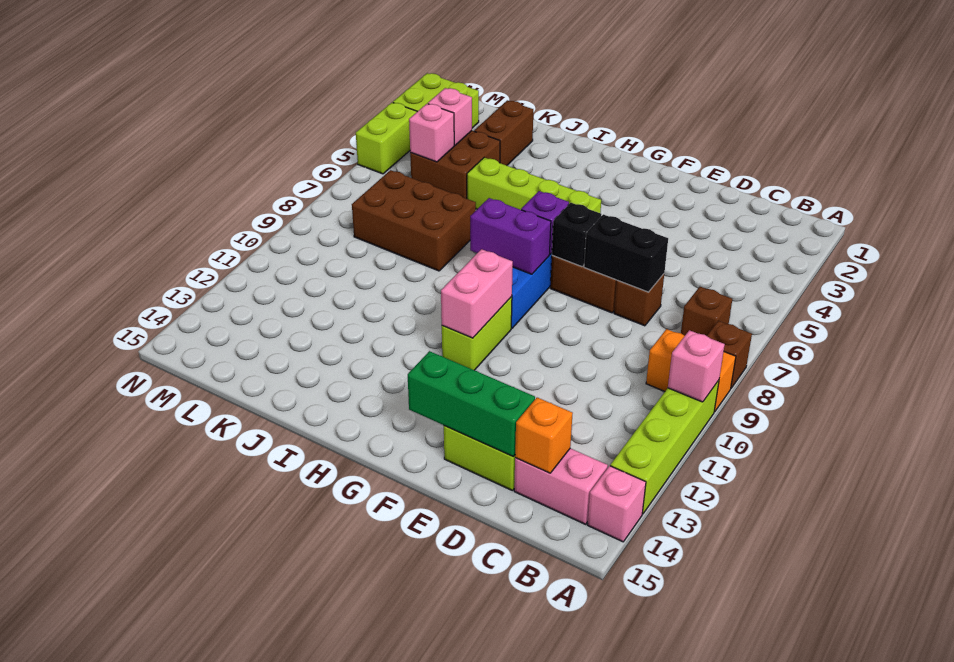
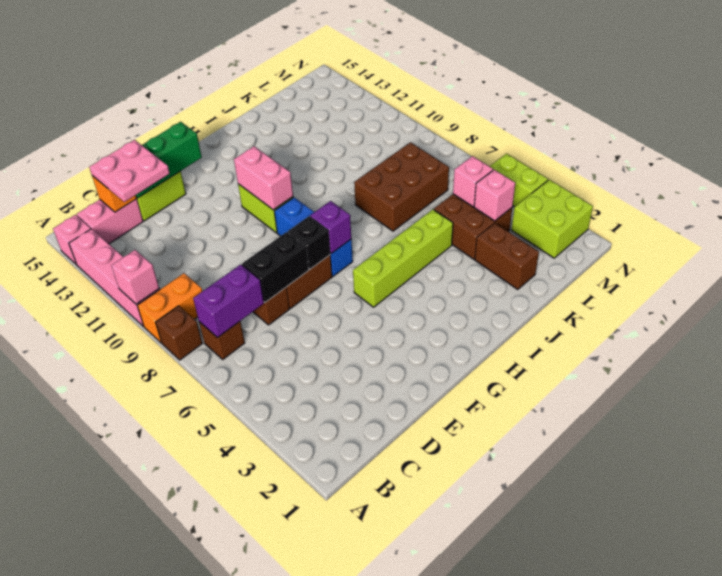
lime brick A10:A13 level 1 -> pink brick A10:A13 level 1
none -> pink plate C13:D14 level 3
purple brick G8:H8 level 2 -> purple brick B7:C7 level 2

